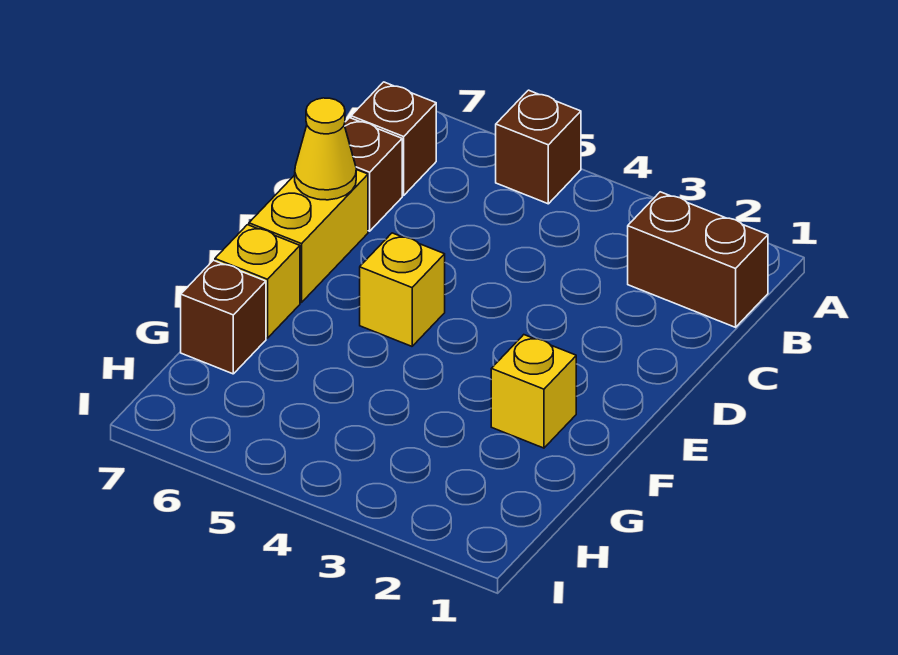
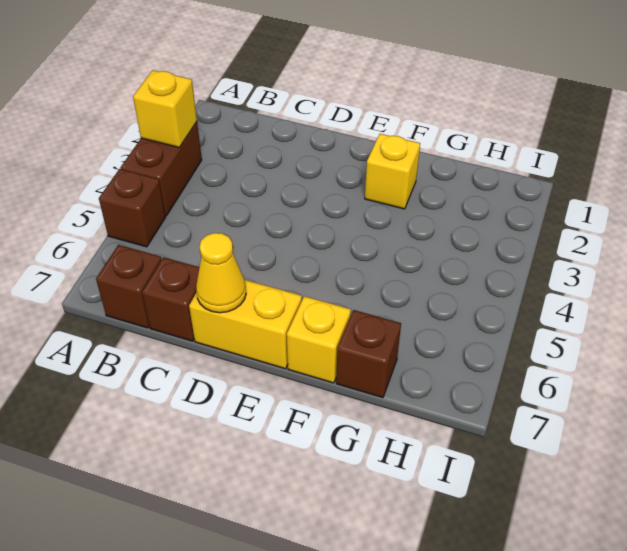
brown brick B1:B2 level 1 -> brown brick A3:A4 level 1
yellow brick E5 level 1 -> yellow brick A3 level 2

